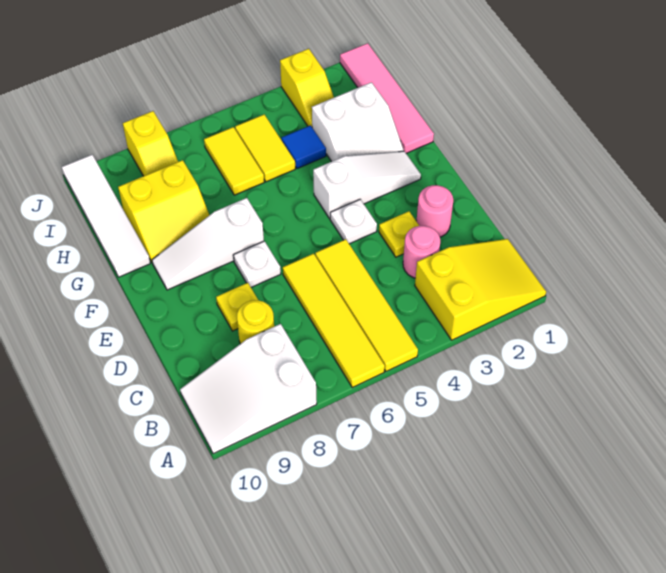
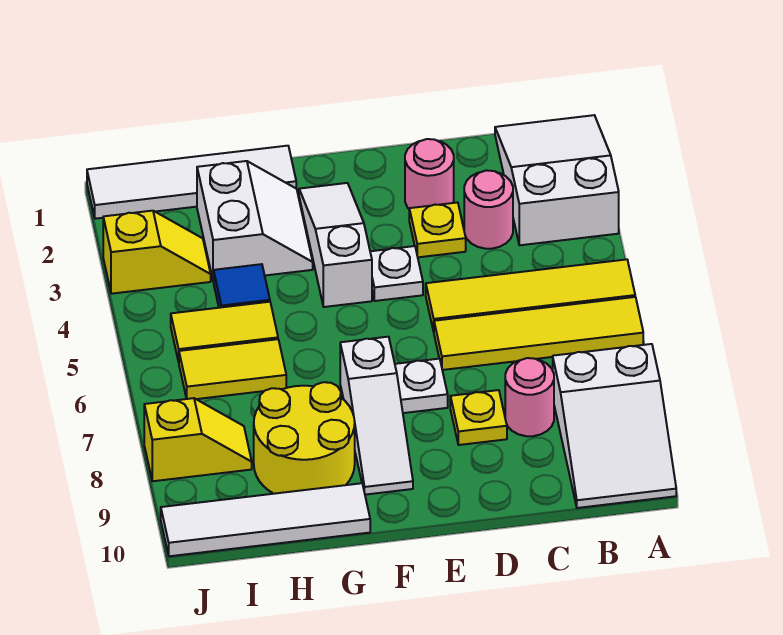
yellow slope A1:B3 level 1 top 3 -> white slope A1:B3 level 1 top 3
yellow round brick C8 level 1 -> pink round brick C8 level 1
pink tile G1:J1 level 1 -> white tile G1:J1 level 1
yellow slope G8:H9 level 1 top H -> yellow round brick G8:H9 level 1

